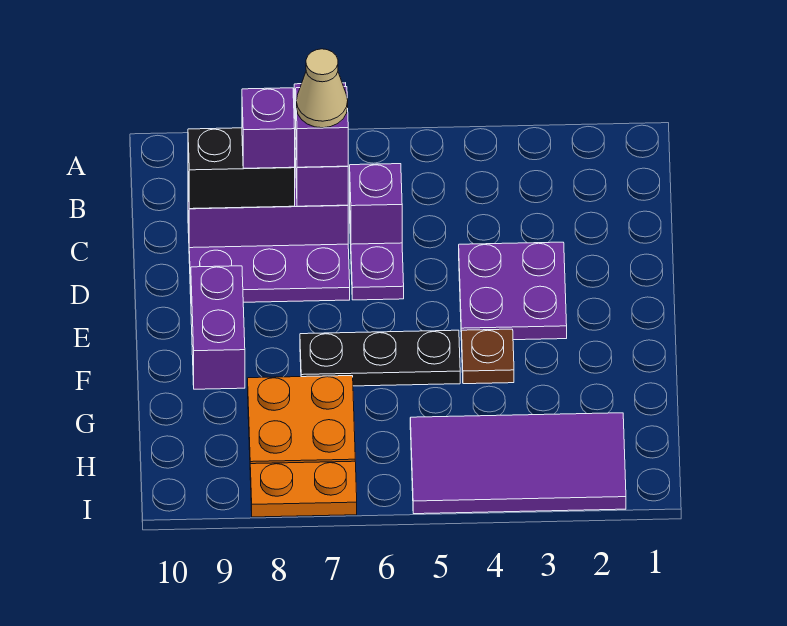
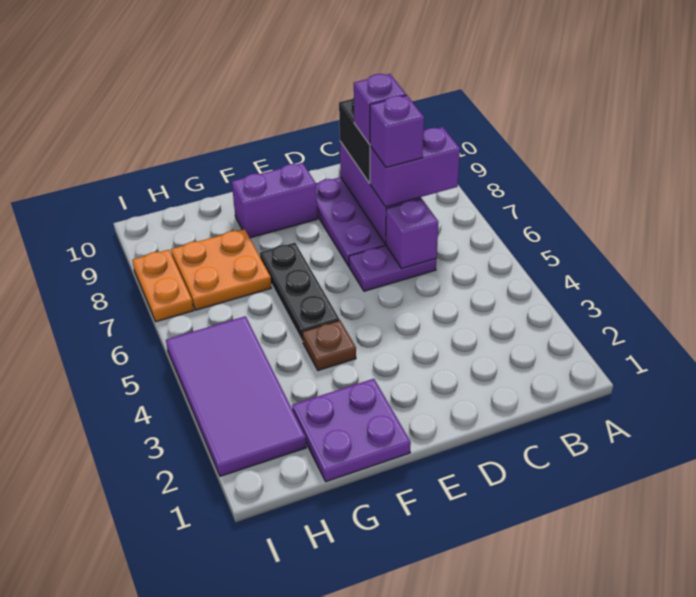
tan cone C7 level 5 -> none
purple plate D3:E4 level 1 -> purple plate F1:G2 level 1

